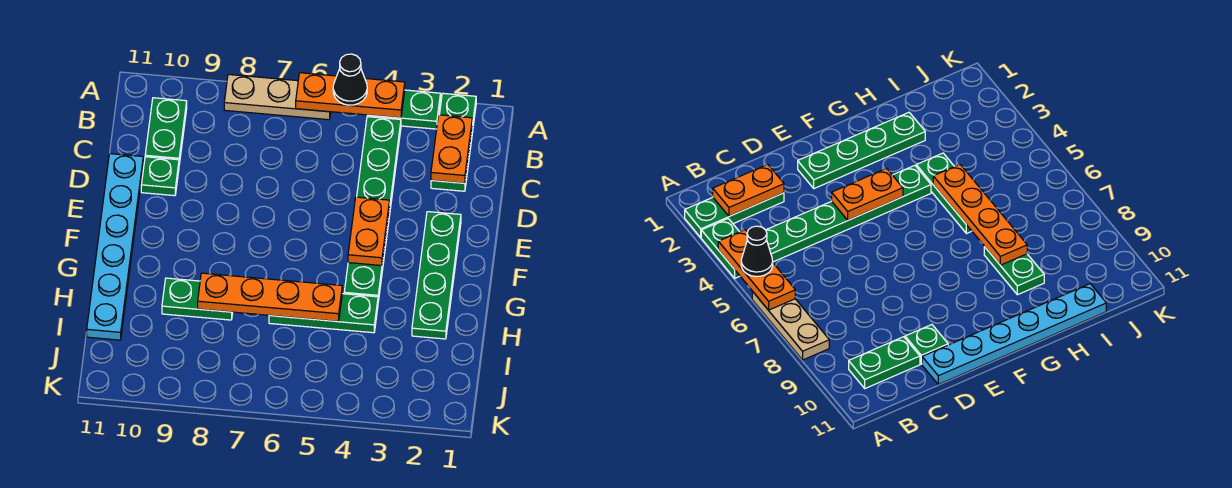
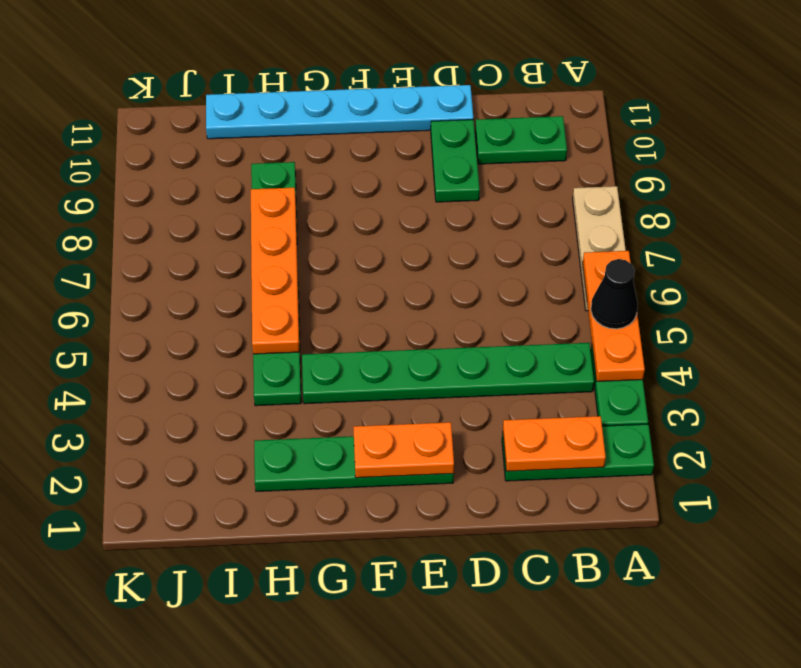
green plate D10 level 1 -> green plate D9:D10 level 1
orange plate E4:F4 level 2 -> orange plate E2:F2 level 2

